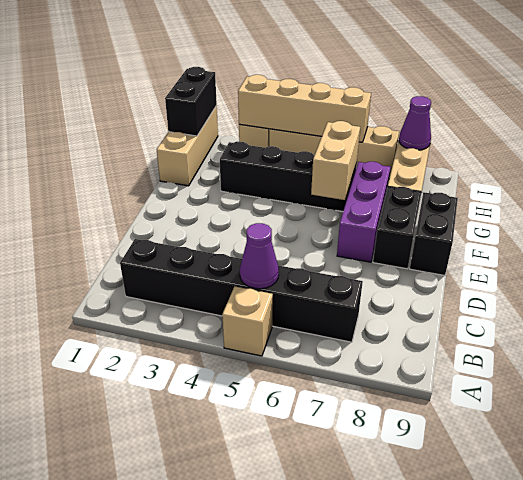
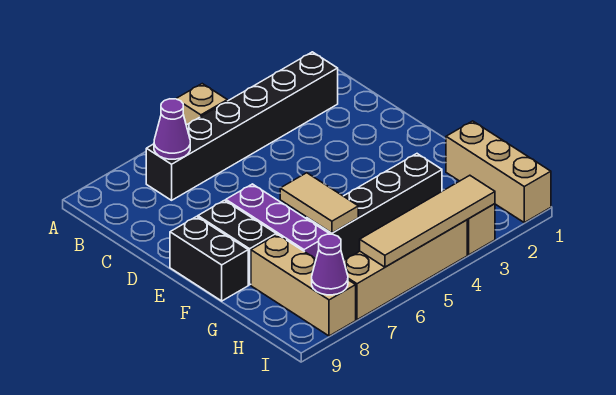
purple cone B5 level 2 -> purple cone B7 level 2
tan brick F6:G6 level 2 -> tan tile F6:G6 level 2
black brick H1:I1 level 2 -> none
tan brick I3:I6 level 2 -> tan tile I3:I6 level 2

